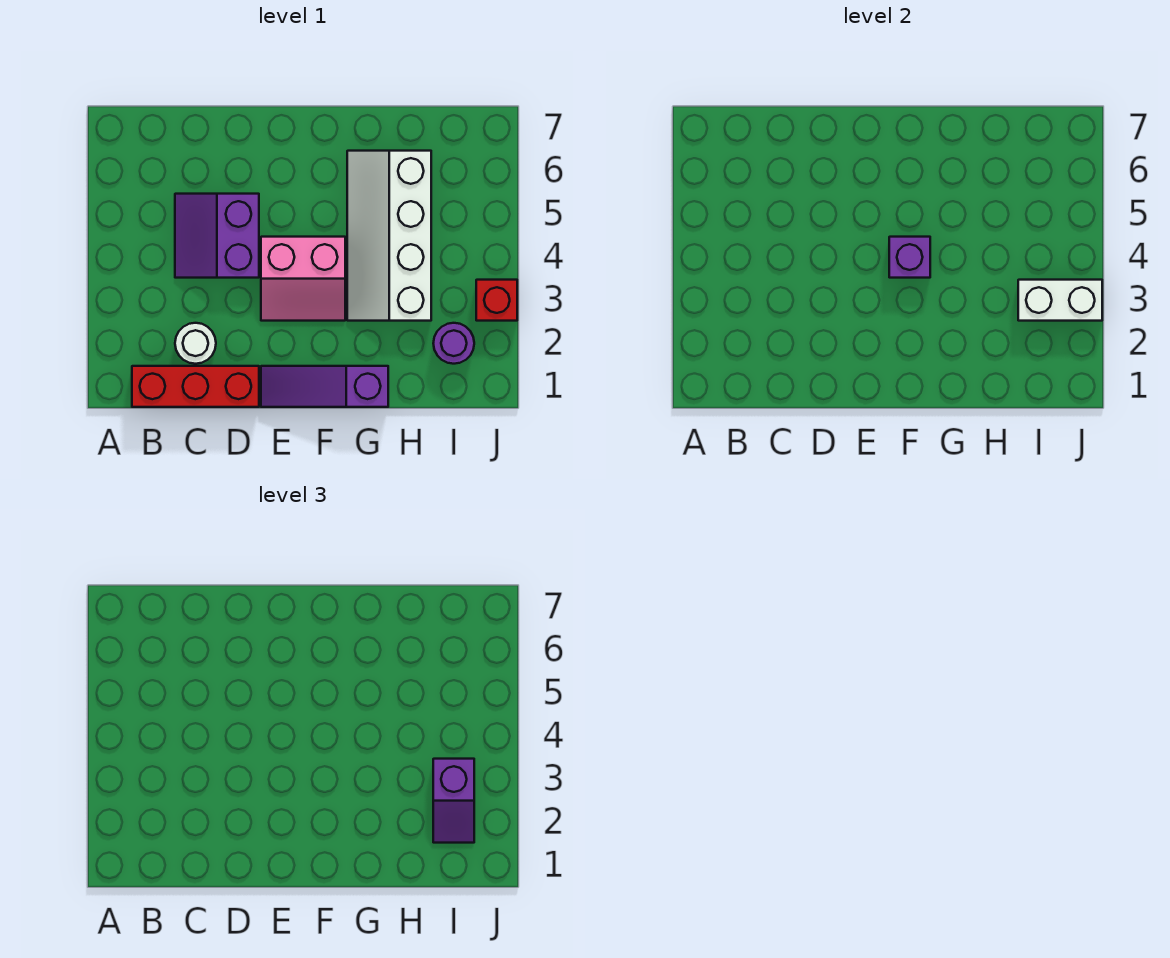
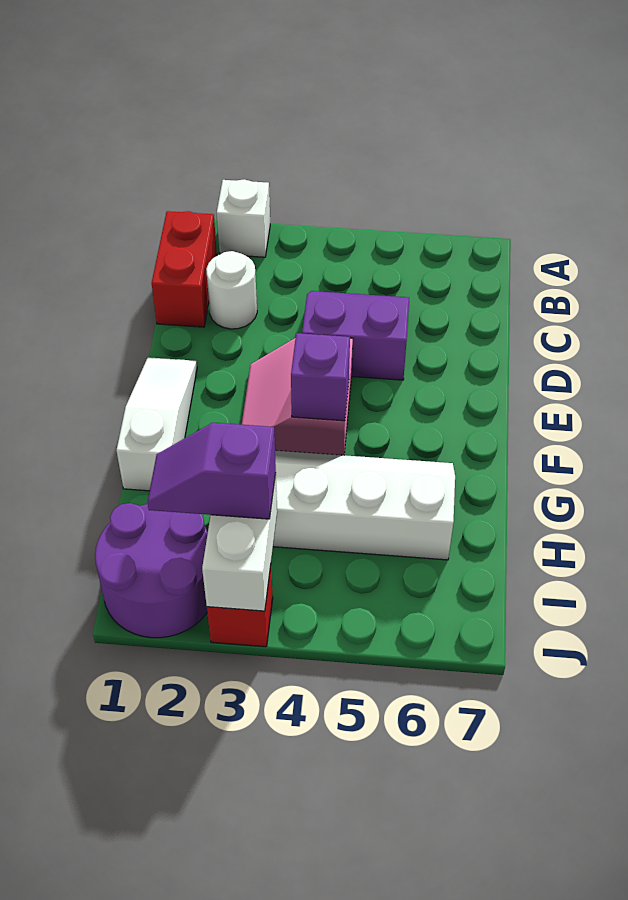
none -> white brick A2 level 1
red brick B1:D1 level 1 -> red brick B1:C1 level 1
purple slope E1:G1 level 1 top G -> white slope E1:G1 level 1 top G
purple round brick I2 level 1 -> purple round brick I1:J2 level 1

